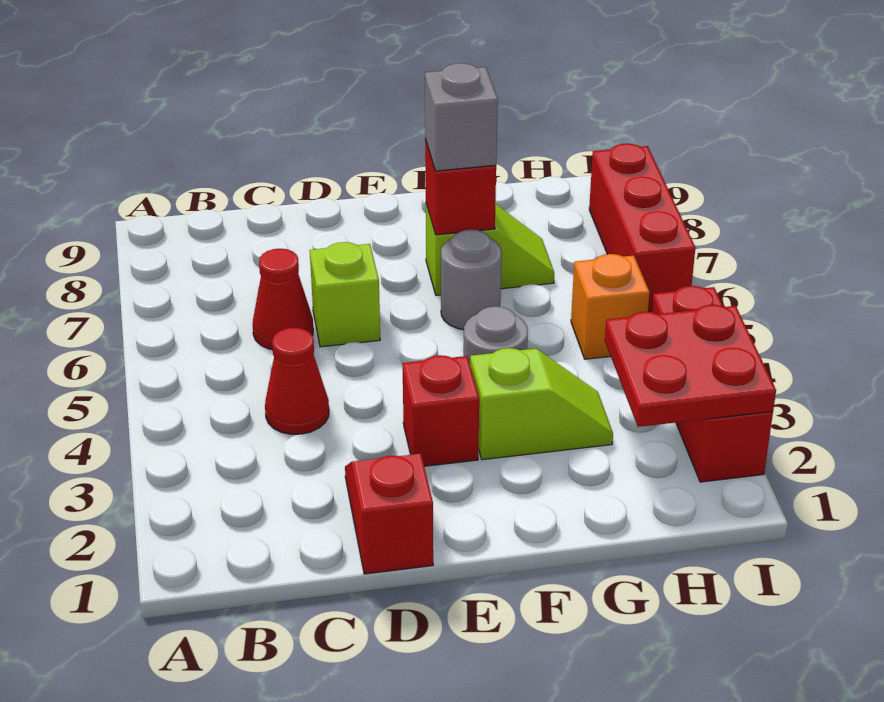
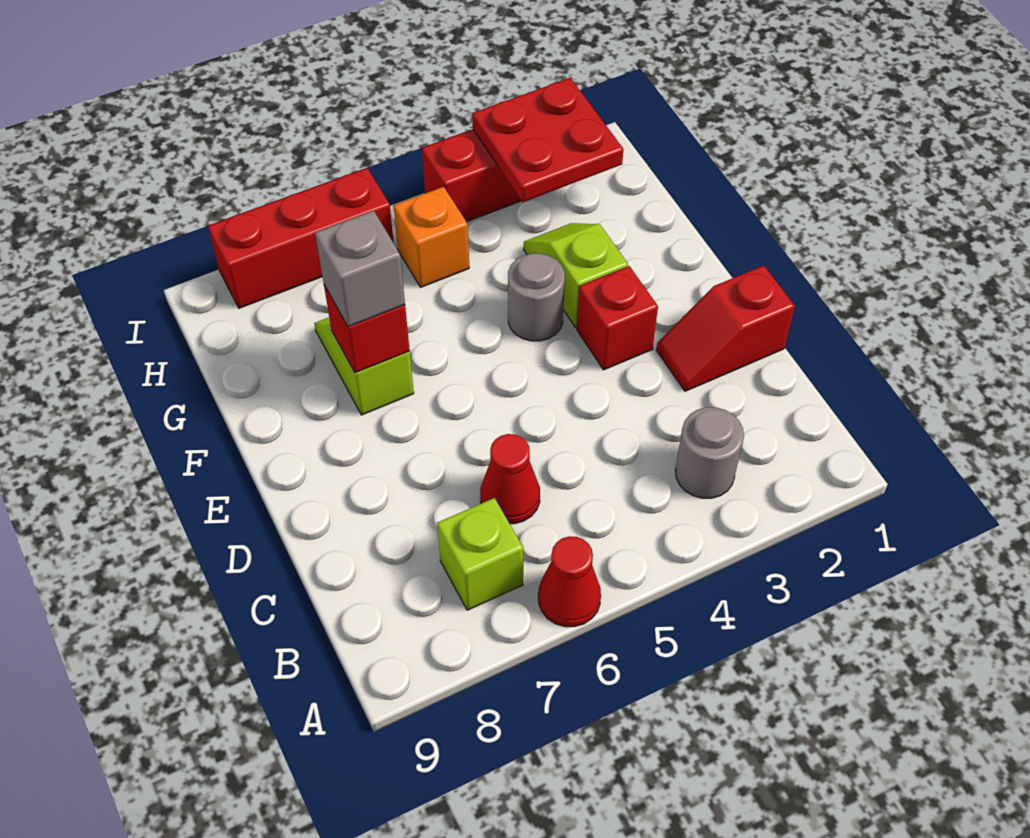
red cone C4 level 1 -> red cone A6 level 1
lime brick D6 level 1 -> lime brick B7 level 1
grey round brick F6 level 1 -> grey round brick B3 level 1

